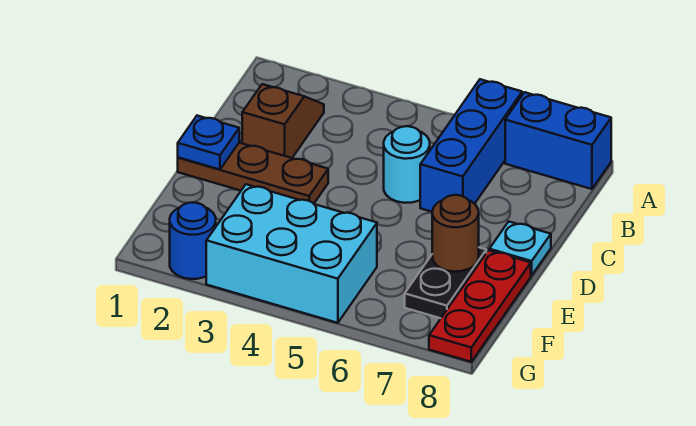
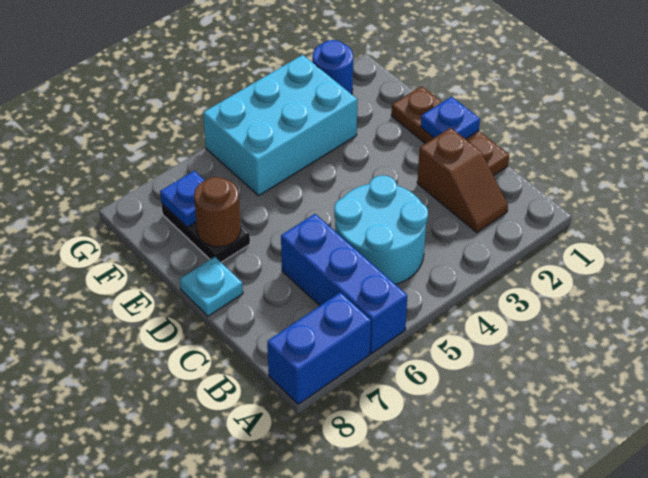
cyan round brick C5 level 1 -> cyan round brick B4:C5 level 1
brown plate D1:D3 level 1 -> brown plate C1:E1 level 1
red plate E8:G8 level 1 -> none
none -> blue plate F7 level 2

